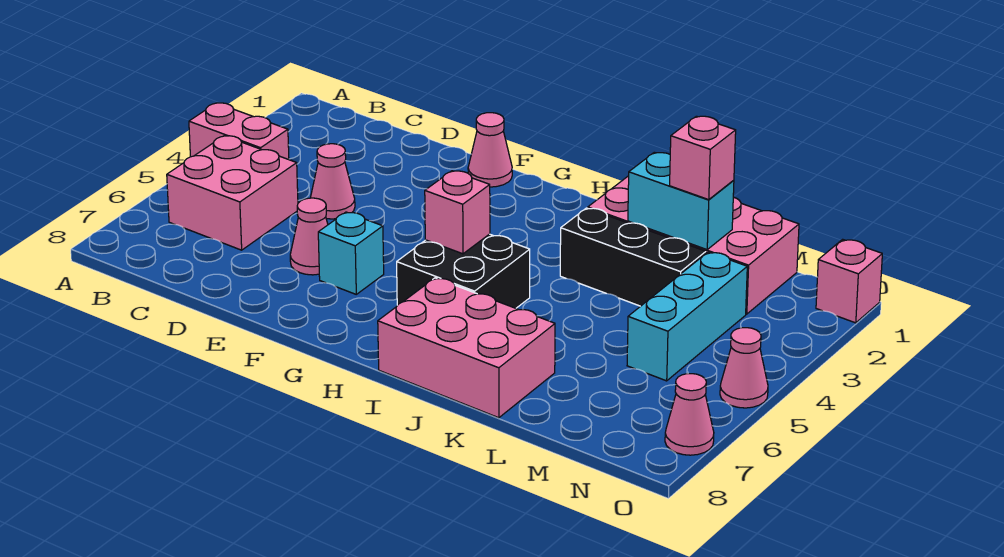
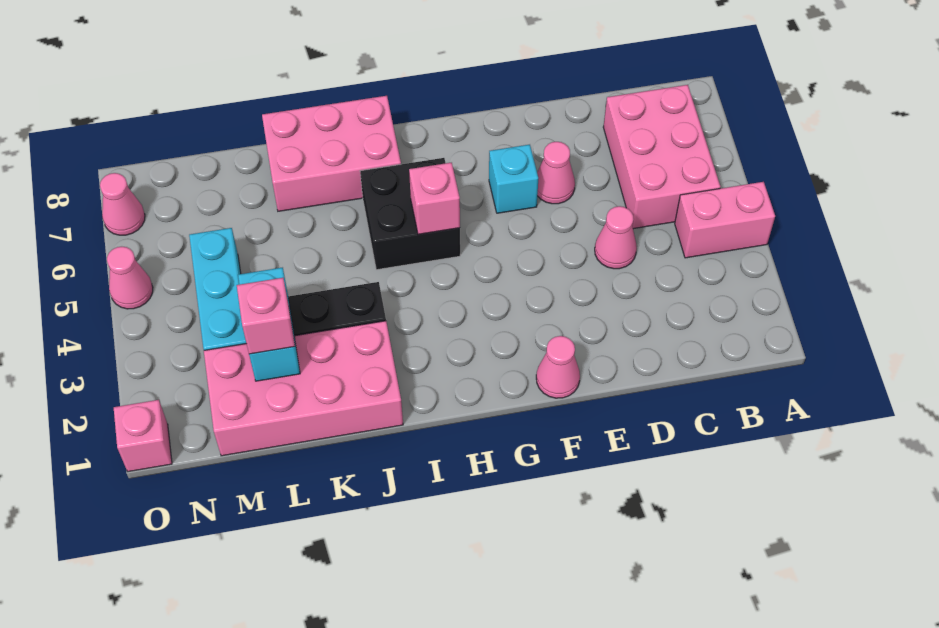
pink brick B5:C6 level 1 -> pink brick B5:C7 level 1
cyan brick K2:L2 level 2 -> cyan brick L2:L3 level 2

